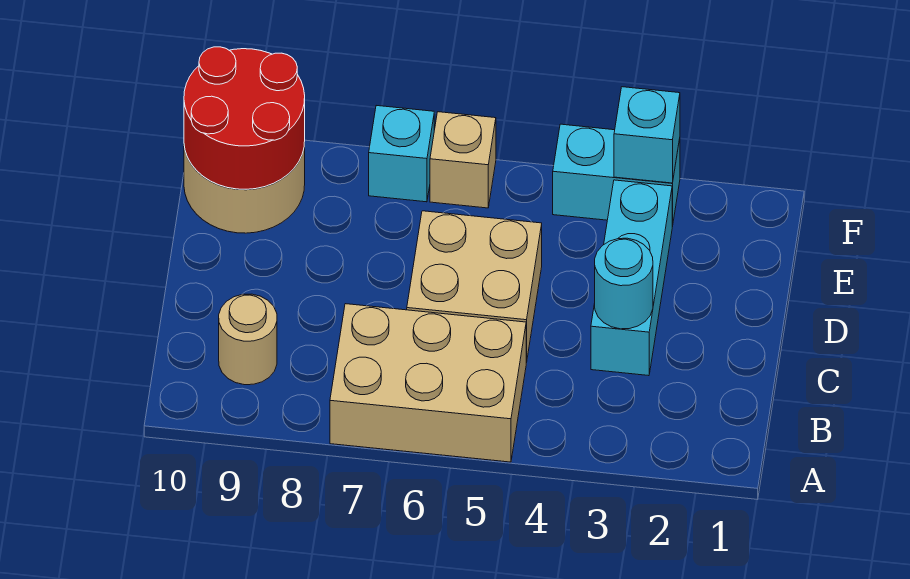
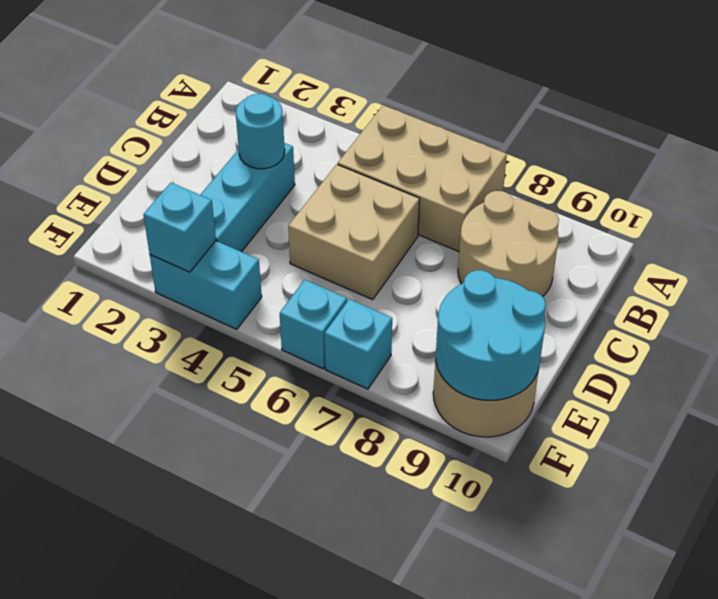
tan round brick B9 level 1 -> tan round brick B8:C9 level 1
red round brick E9:F10 level 2 -> cyan round brick E9:F10 level 2
tan brick F6 level 1 -> cyan brick F6 level 1

